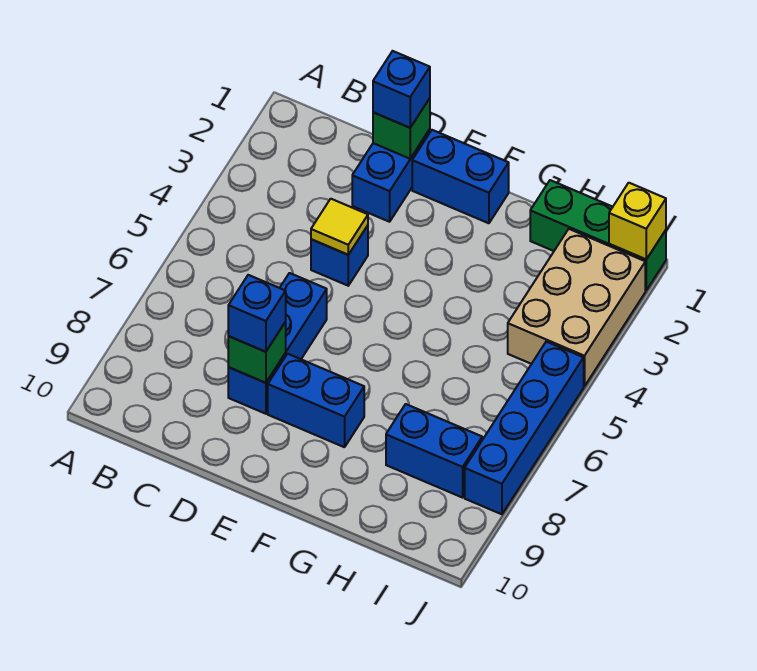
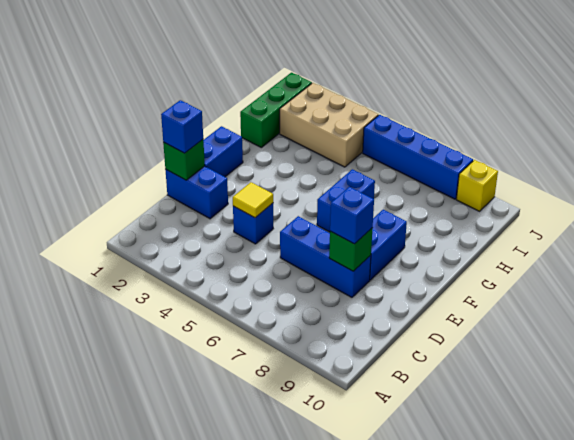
blue brick H8:I8 level 1 -> blue brick F6:G6 level 1
yellow brick J1 level 2 -> yellow brick J9 level 1

